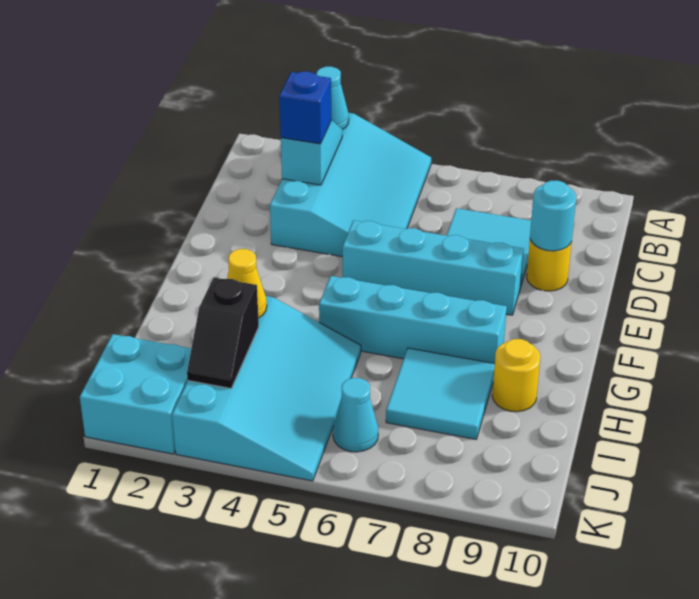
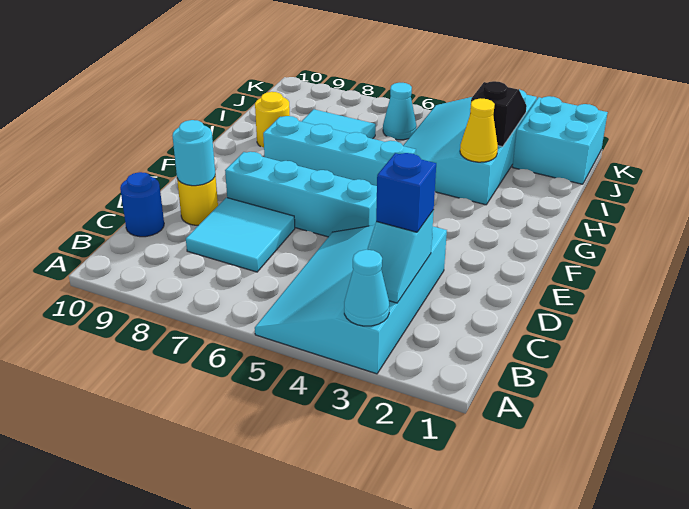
none -> blue round brick C10 level 1

